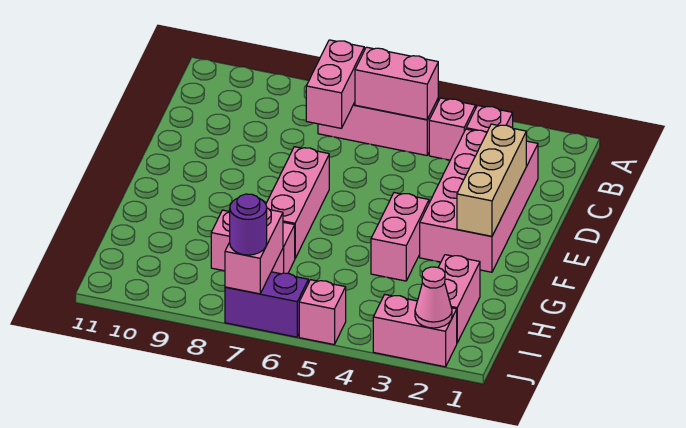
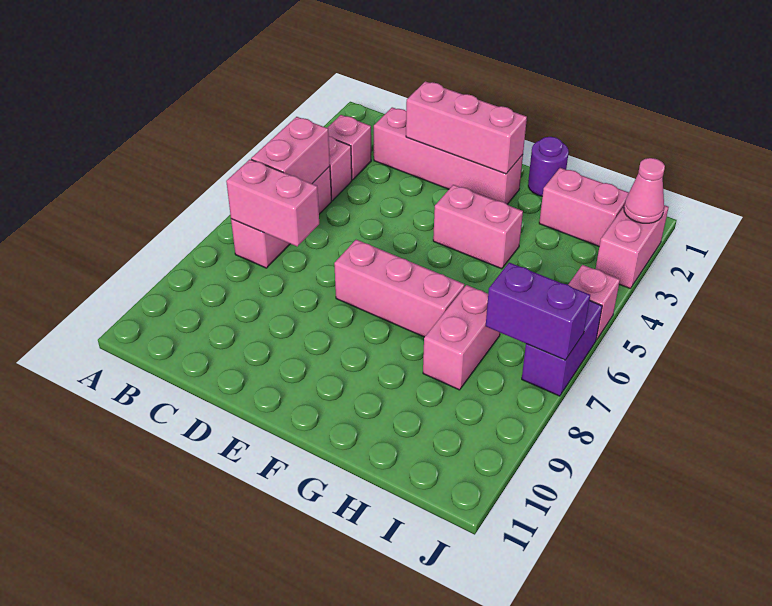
pink brick C2:F3 level 1 -> pink brick C2:F2 level 1
tan brick D2:F2 level 2 -> pink brick D2:F2 level 2
pink brick I7:J7 level 2 -> purple brick I7:J7 level 2
purple round brick J7 level 3 -> purple round brick G1 level 1

